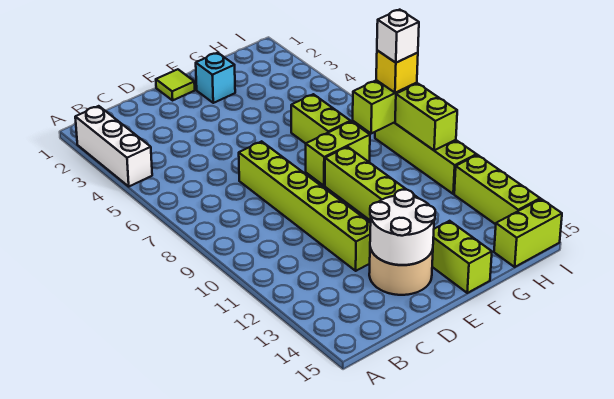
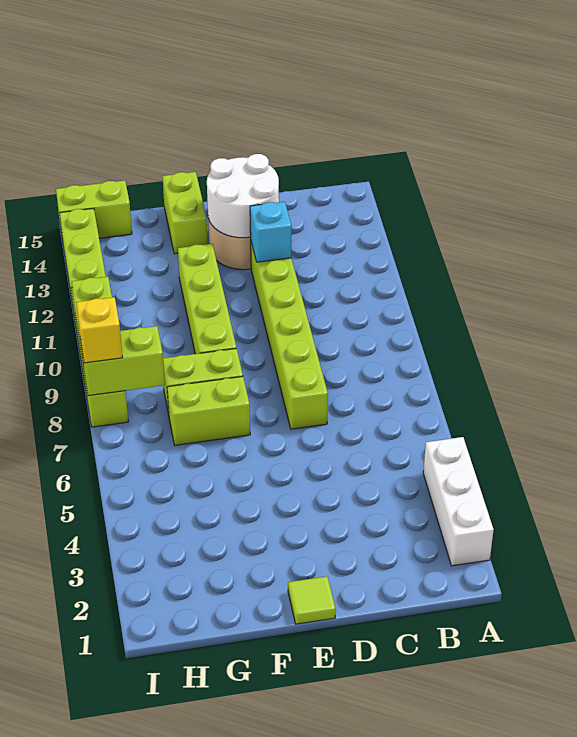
cyan brick F2 level 1 -> cyan brick D12 level 2
lime brick G6:G7 level 1 -> lime brick F7:G7 level 1
white brick I8 level 4 -> none

